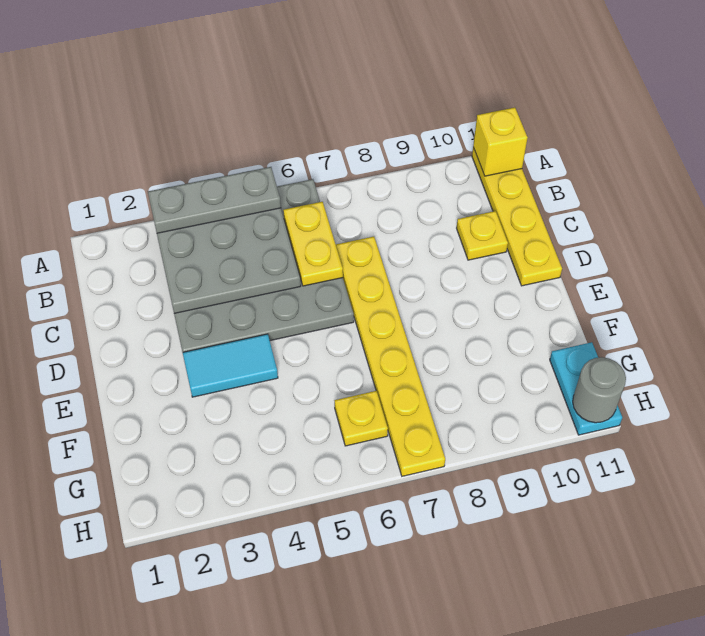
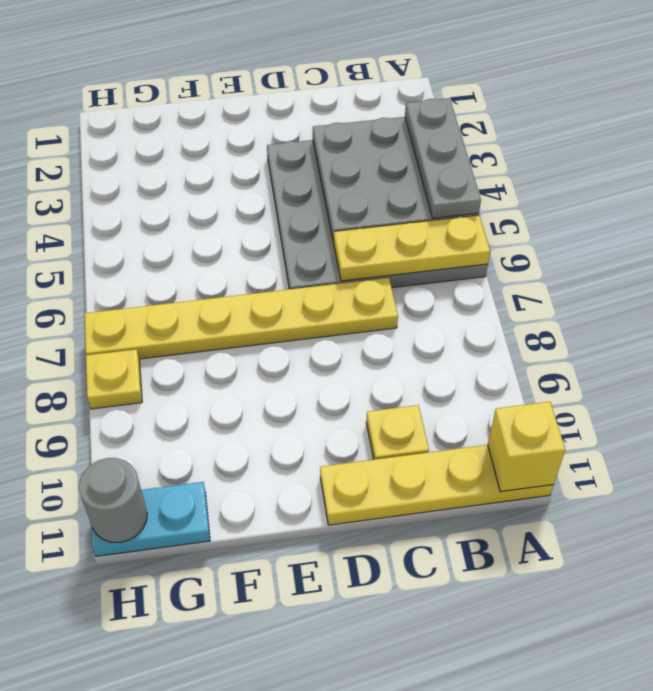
yellow plate B6:C6 level 2 -> yellow plate A6:C6 level 2
cyan tile E3:E4 level 1 -> none
yellow plate G6 level 1 -> yellow plate H8 level 1

